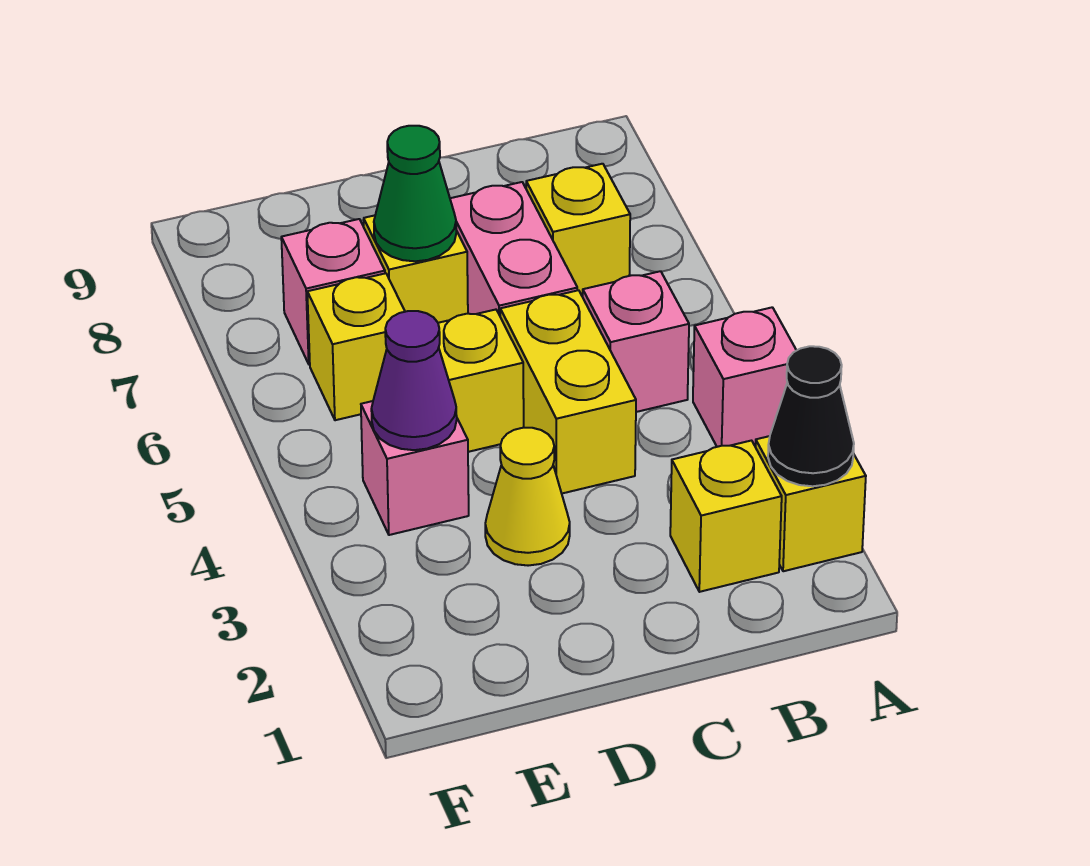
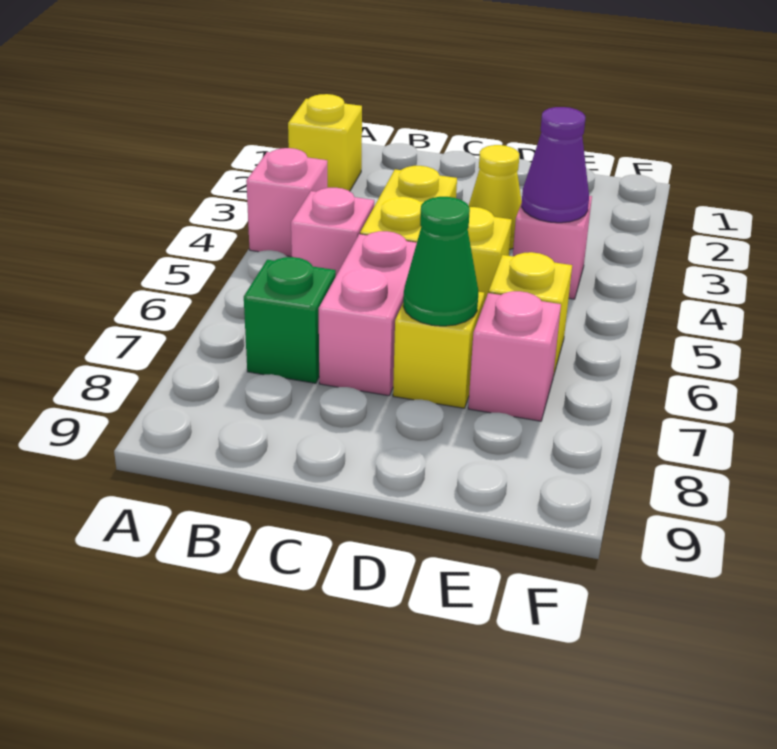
black cone A2 level 2 -> none
yellow brick B2 level 1 -> none
yellow brick B7 level 1 -> green brick B7 level 1

